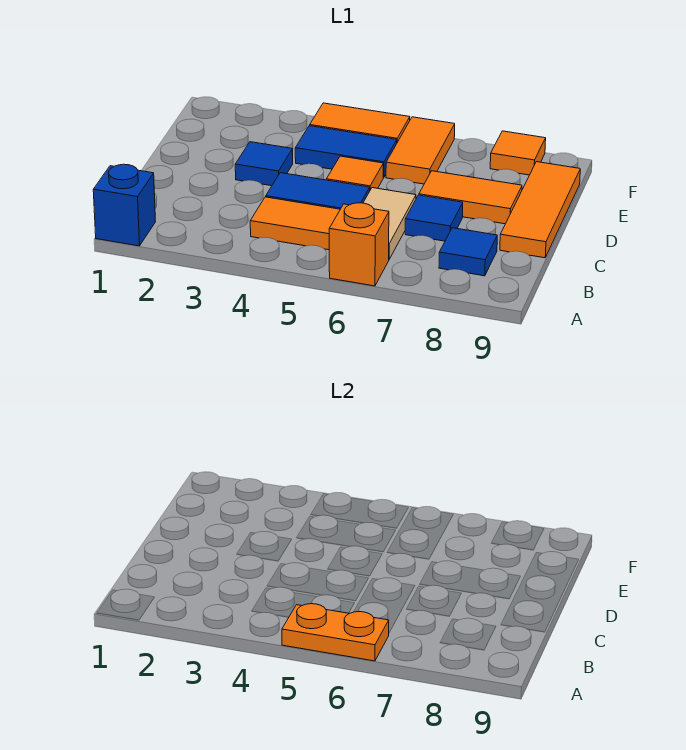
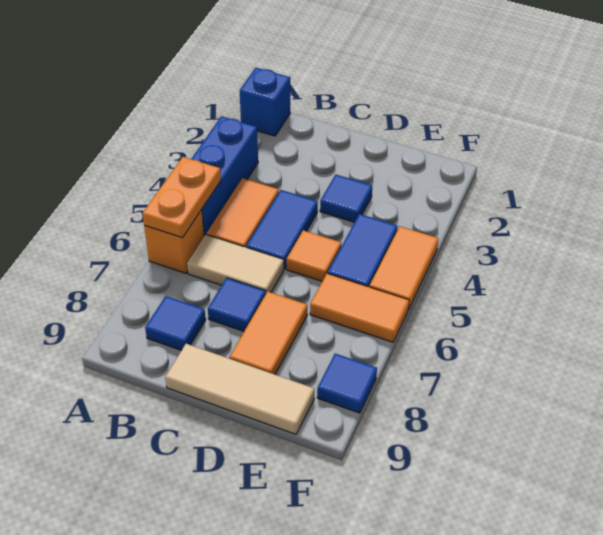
none -> blue brick A3:A5 level 1
orange tile C9:E9 level 1 -> tan tile C9:E9 level 1
orange tile F8 level 1 -> blue tile F8 level 1

